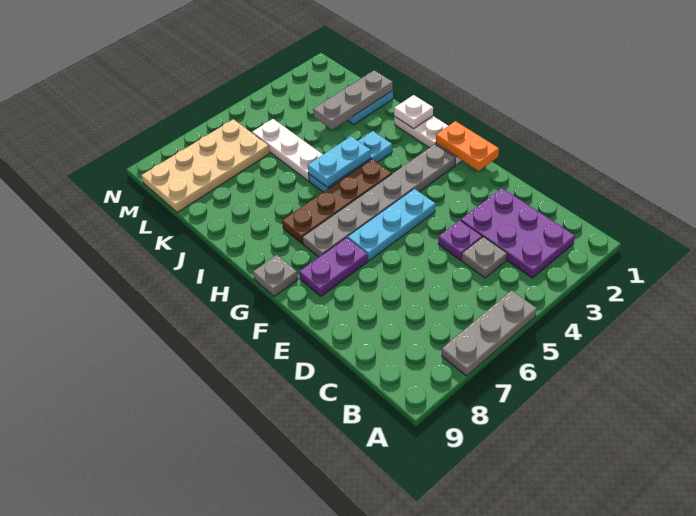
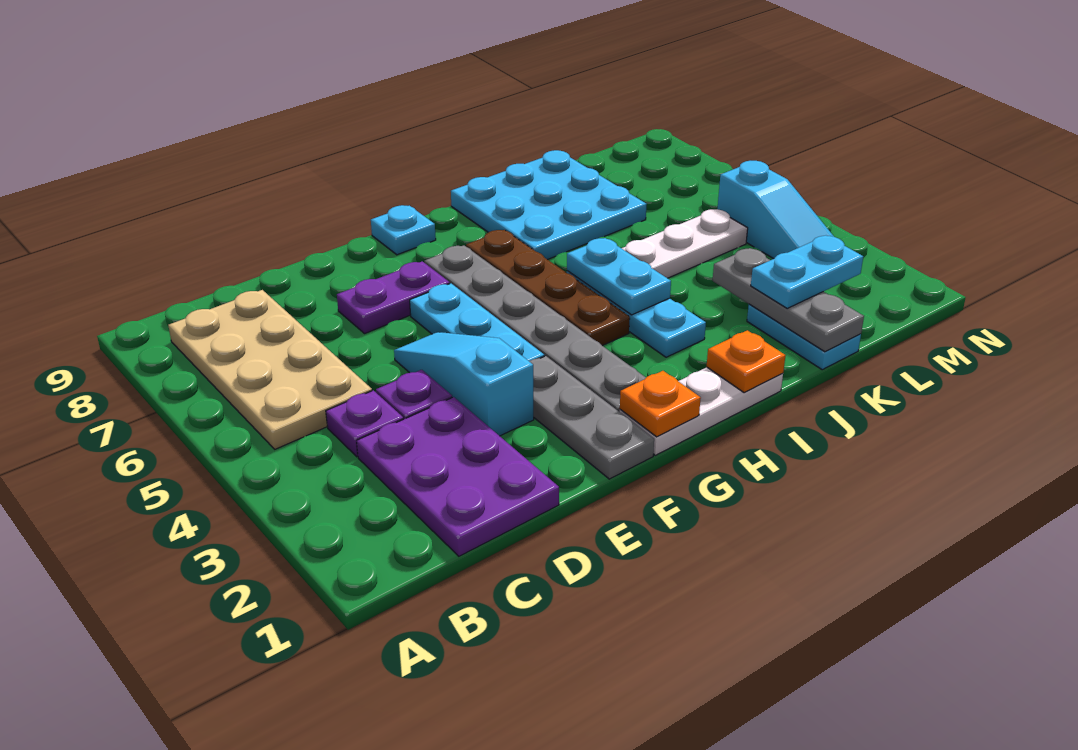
grey plate A5:A7 level 1 -> grey plate F1:F3 level 1
purple plate B2:D3 level 1 -> purple plate C1:D3 level 1
grey plate C4 level 1 -> purple plate C4 level 1
none -> cyan slope E3:E5 level 1 top 3
orange plate F1:G1 level 2 -> orange plate G1 level 2
purple plate F7:F8 level 1 -> purple plate E7:F7 level 1
grey plate G9 level 1 -> cyan plate G9 level 1
white plate I1 level 2 -> orange plate I1 level 2
none -> cyan plate I7:K9 level 1
none -> cyan plate K2:L2 level 3
tan plate L6:M9 level 1 -> tan plate B5:C8 level 1
none -> cyan slope M3:M5 level 1 top 5

